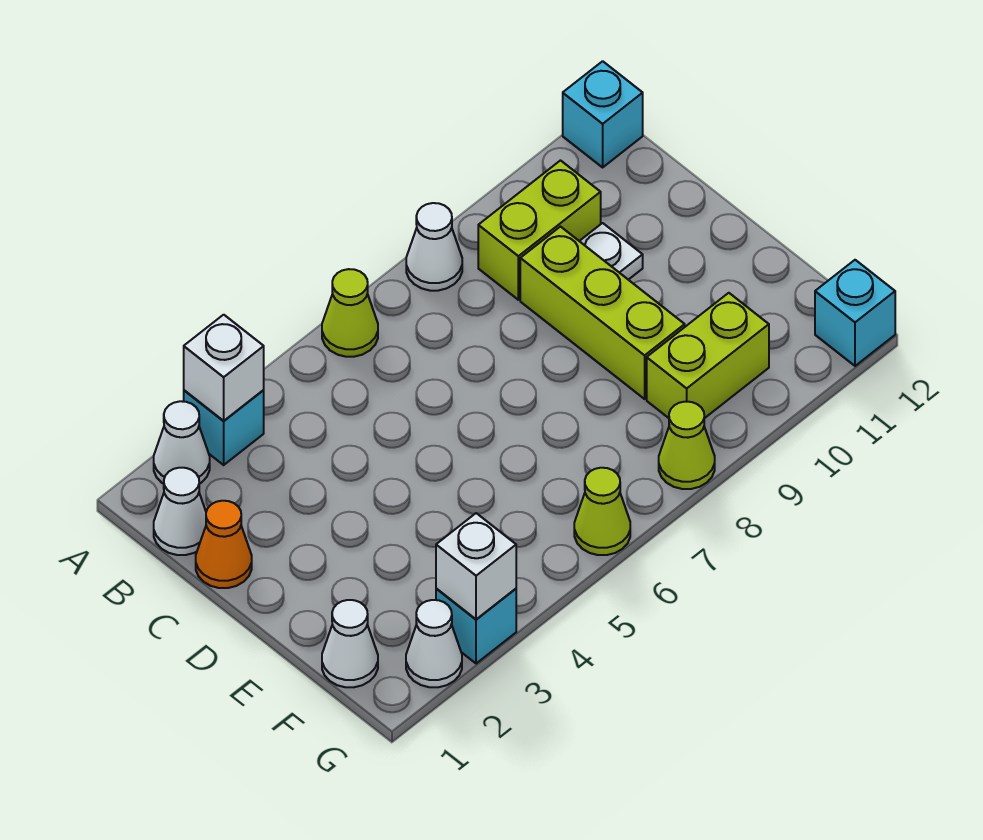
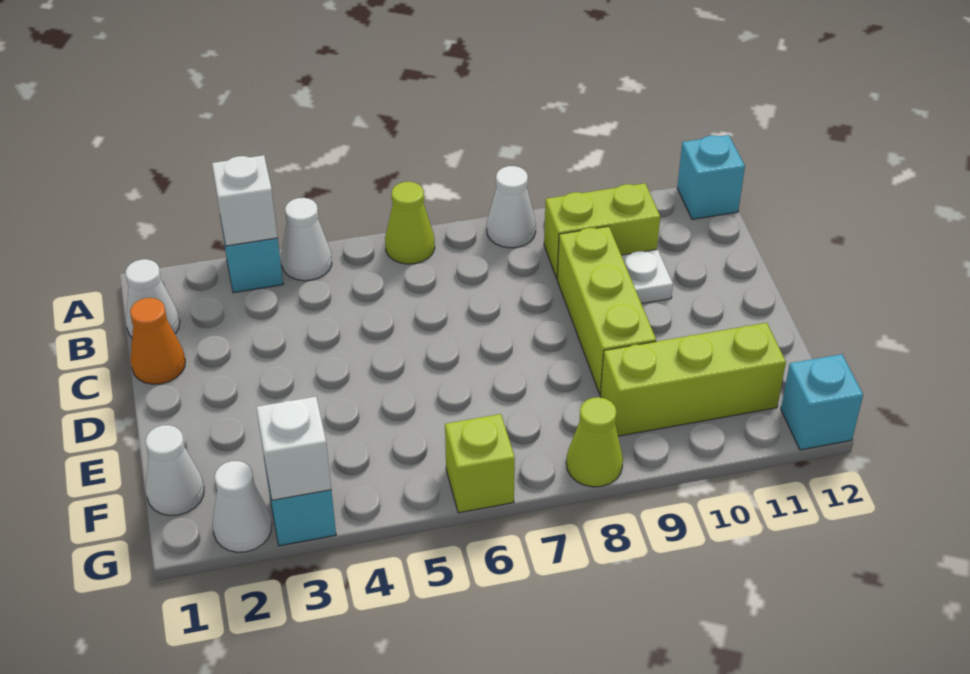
white cone A2 level 1 -> white cone A4 level 1
lime brick F9:F10 level 1 -> lime brick F9:F11 level 1
lime cone G6 level 1 -> lime brick G6 level 1

